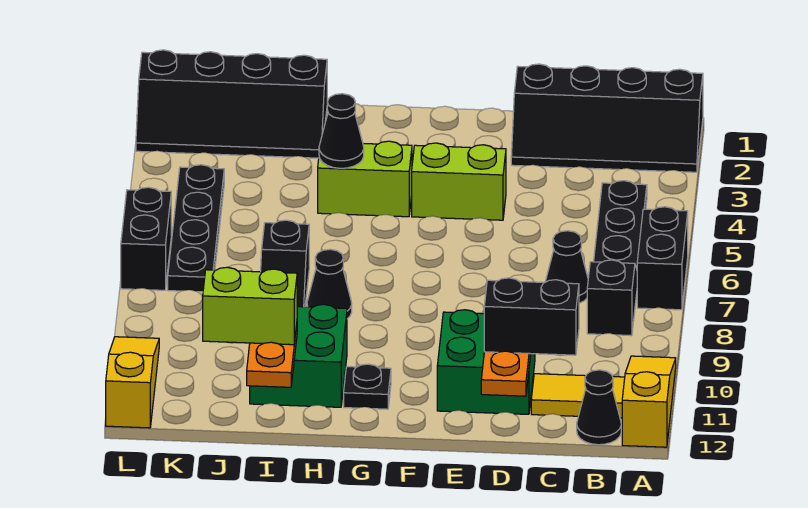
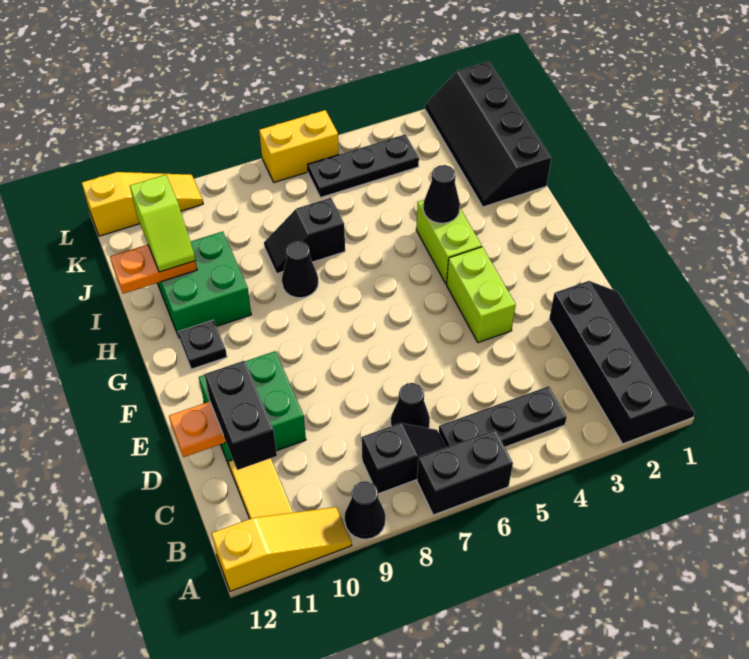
black slope A1:D2 level 1 top 1 -> black slope A1:D2 level 1 top 2
black cone B12 level 1 -> black cone A9 level 1
lime brick I11:J11 level 3 -> lime slope I11:J11 level 3 top J
black plate K4:K7 level 1 -> black plate K4:K6 level 1
black brick L6:L7 level 1 -> yellow brick L6:L7 level 1

